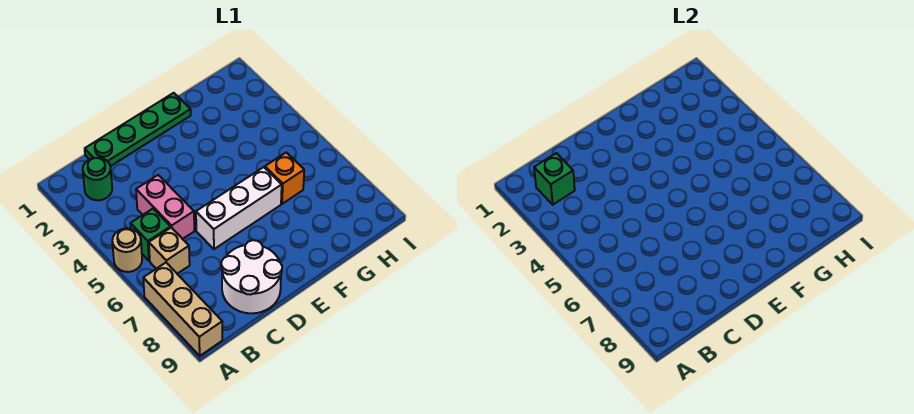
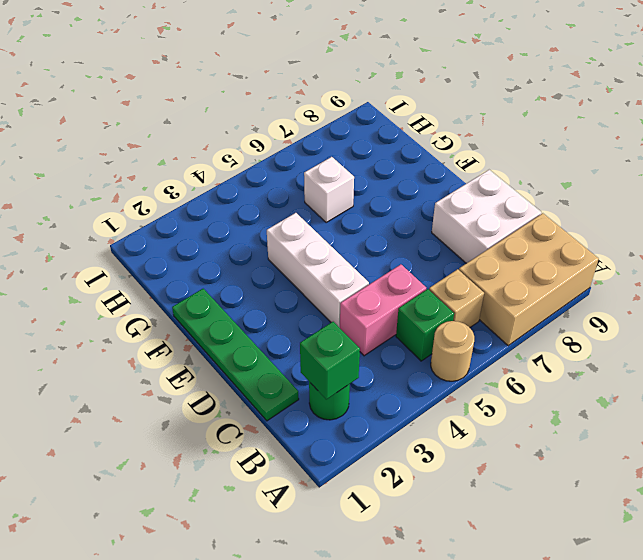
tan brick A7:A9 level 1 -> tan brick A7:B9 level 1
white round brick C8:D9 level 1 -> white brick C8:D9 level 1
white brick D6:F6 level 1 -> white brick D4:F4 level 1
orange brick G6 level 1 -> white brick G6 level 1

